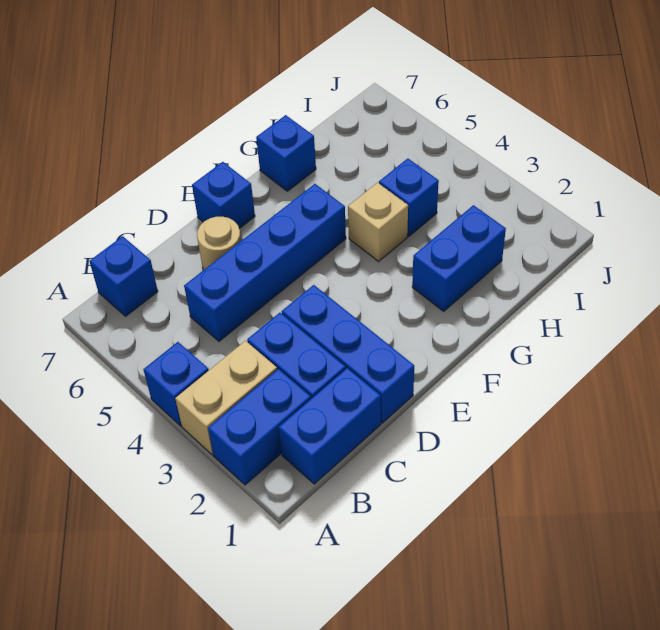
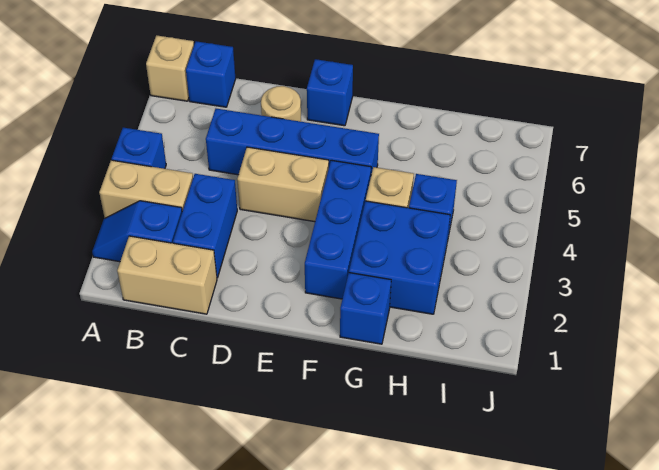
blue brick A2:B2 level 1 -> blue slope A2:B2 level 1 top B
none -> tan brick A7 level 1
blue brick B1:C1 level 1 -> tan brick B1:C1 level 1
blue brick D1:D3 level 1 -> blue brick F2:F4 level 1
none -> tan brick D4:E4 level 1
blue brick G2:H2 level 1 -> blue brick G2:H3 level 1
blue brick G7 level 1 -> blue brick G1 level 1

